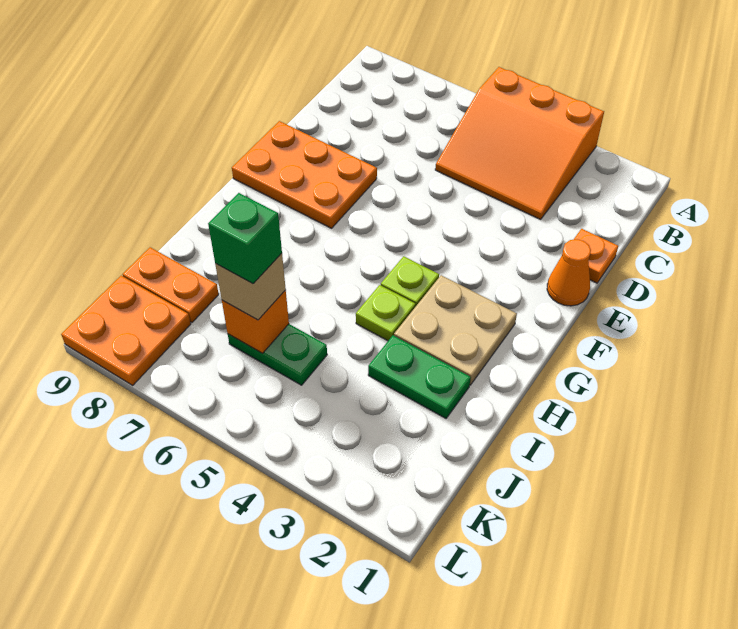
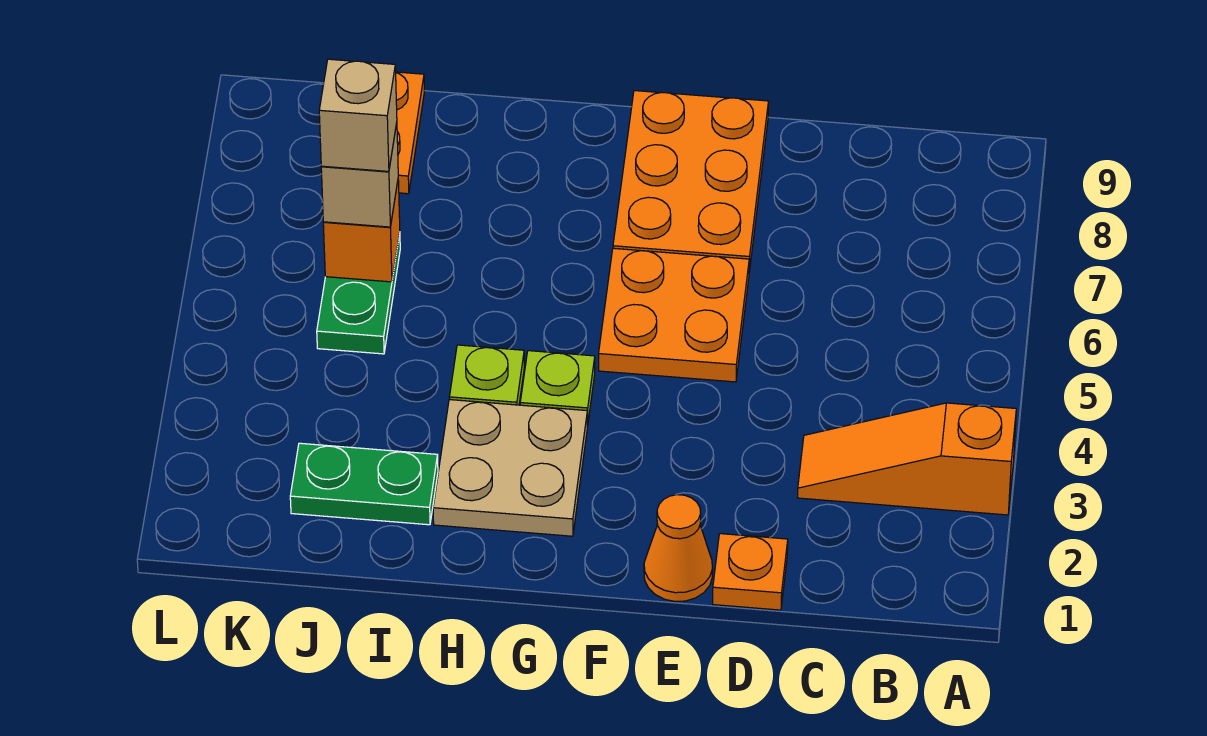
orange slope A3:C5 level 1 top A -> orange slope A3:C3 level 1 top A
green plate I2:I3 level 1 -> green plate I2:J2 level 1
green brick J6 level 4 -> tan brick J6 level 4
orange plate K8:L9 level 1 -> orange plate E5:F6 level 1

